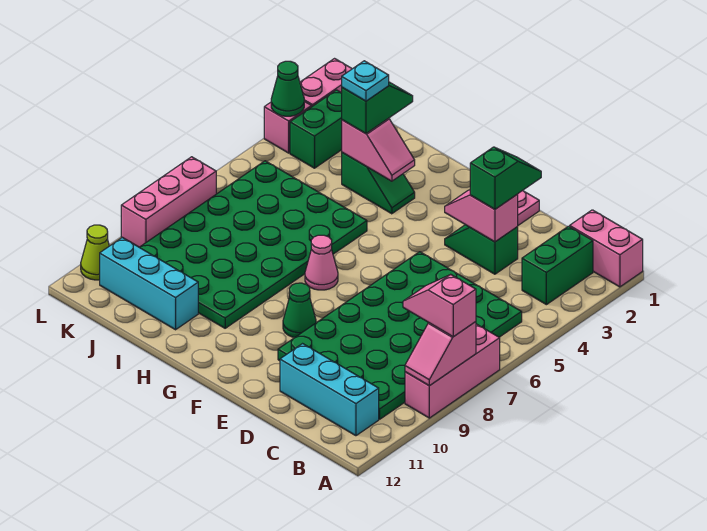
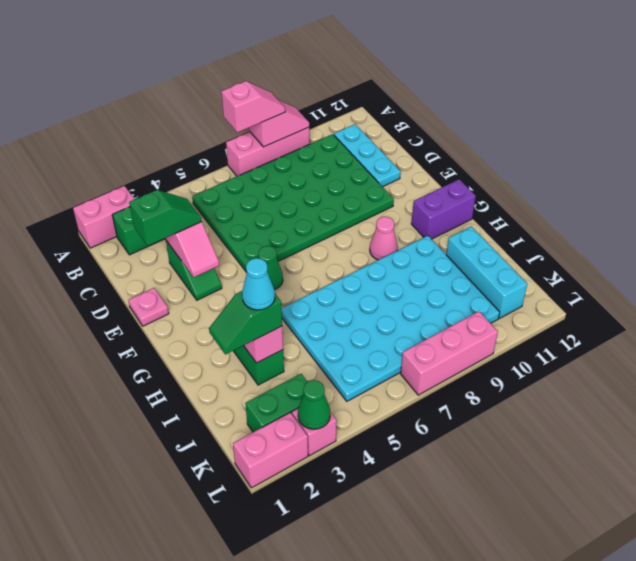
pink brick A1:B1 level 1 -> pink brick A1:A2 level 1
pink slope A8:B8 level 3 top A -> pink slope A7:A8 level 3 top 7
cyan brick B11:D11 level 1 -> cyan plate B11:D11 level 1
green slope D2:D3 level 3 top 3 -> green slope D2:D3 level 3 top 2
green cone F9 level 1 -> green cone F5 level 1
pink cone G7 level 1 -> pink cone G9 level 1
none -> purple brick G11:G12 level 1
green plate H5:K10 level 1 -> cyan plate H5:K10 level 1
cyan plate I3 level 4 -> cyan cone I3 level 4
lime cone L11 level 1 -> none

